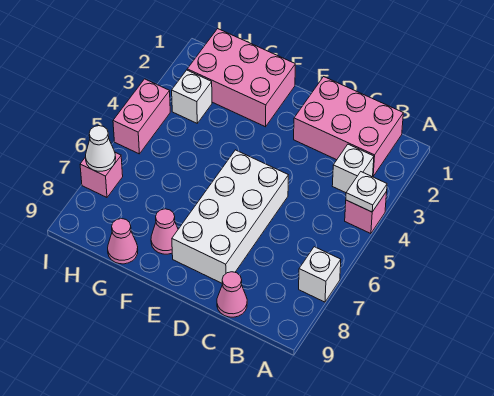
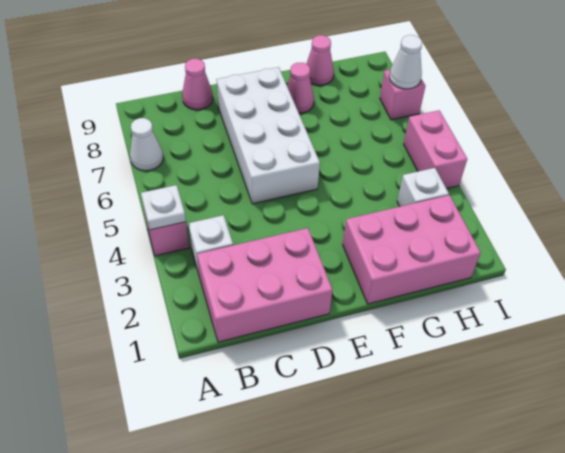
white brick A7 level 1 -> white cone A7 level 1

